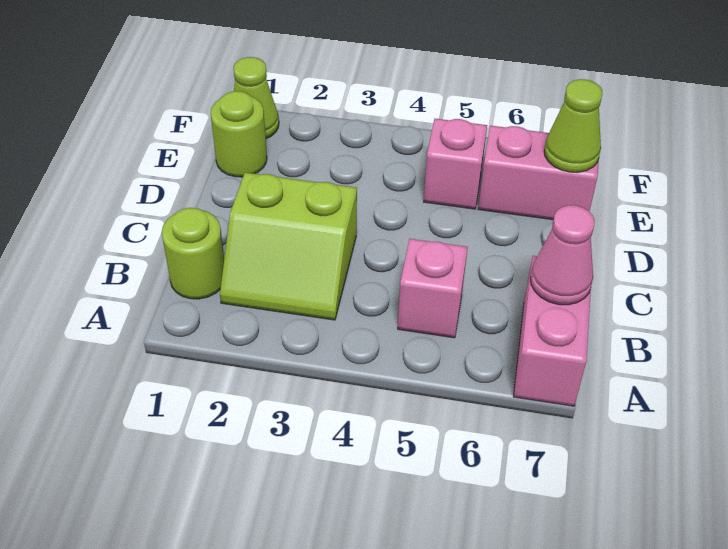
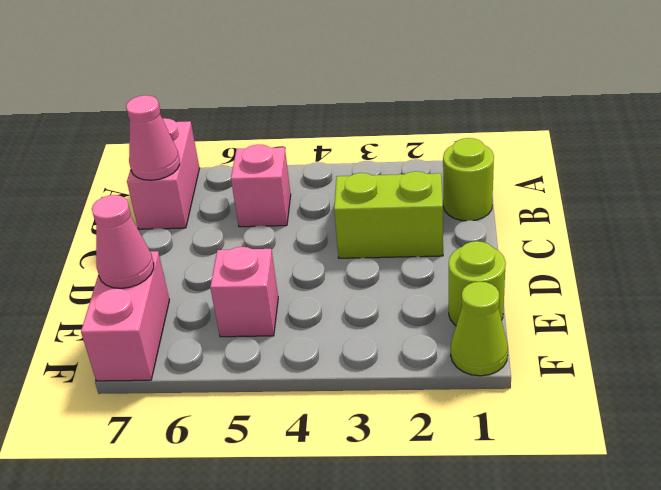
pink brick E6:E7 level 1 -> pink brick E7:F7 level 1
lime cone E7 level 2 -> pink cone E7 level 2

